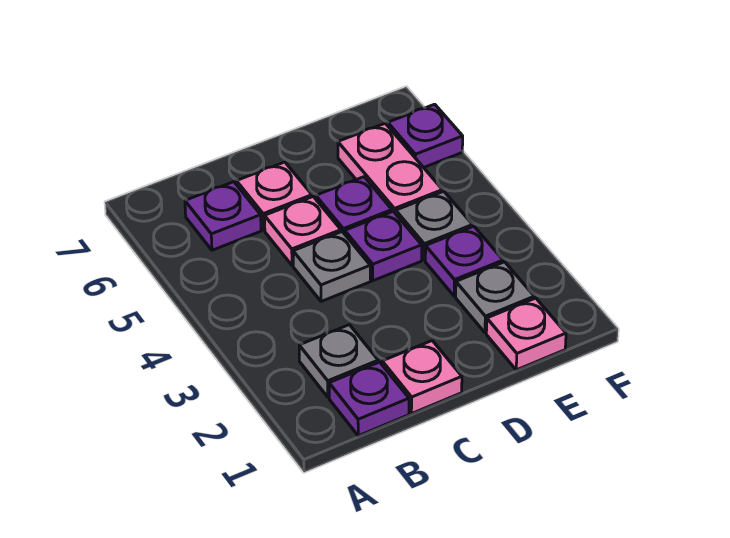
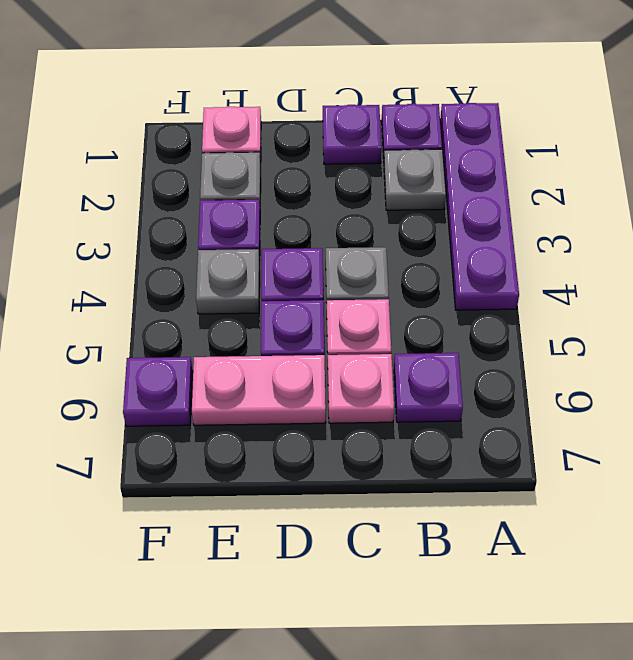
none -> purple plate A1:A4 level 1
pink plate C1 level 1 -> purple plate C1 level 1
pink plate E5:E6 level 1 -> pink plate D6:E6 level 1

